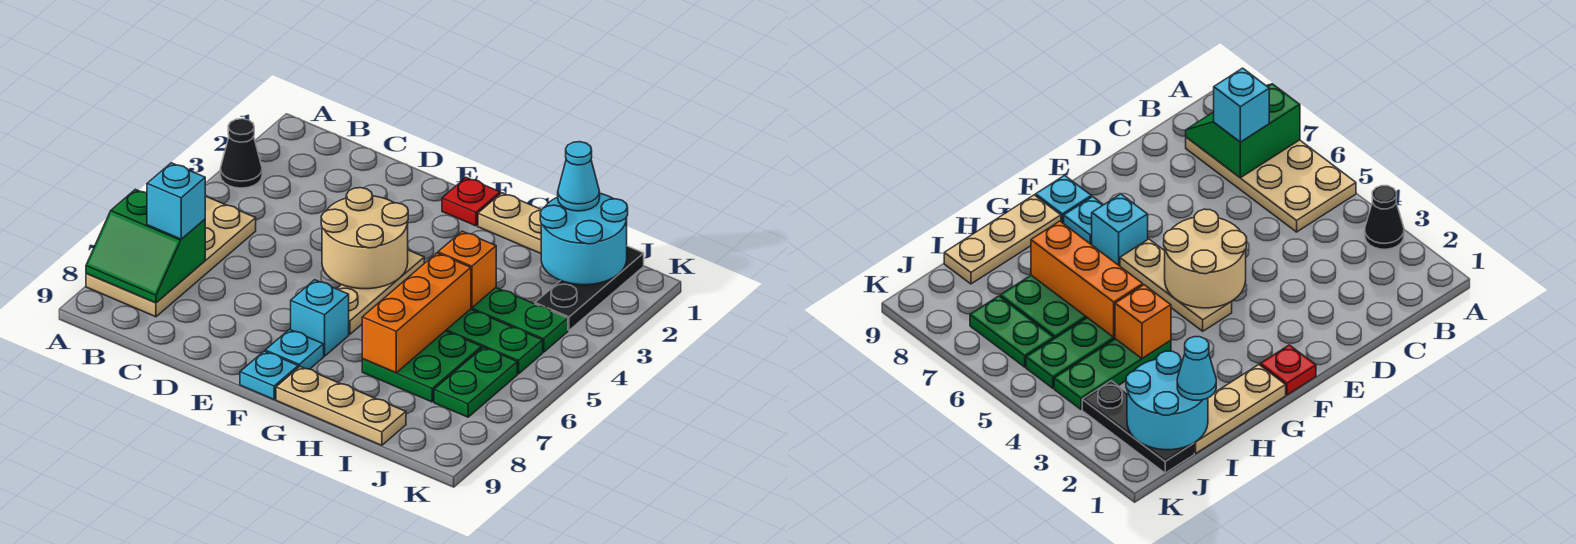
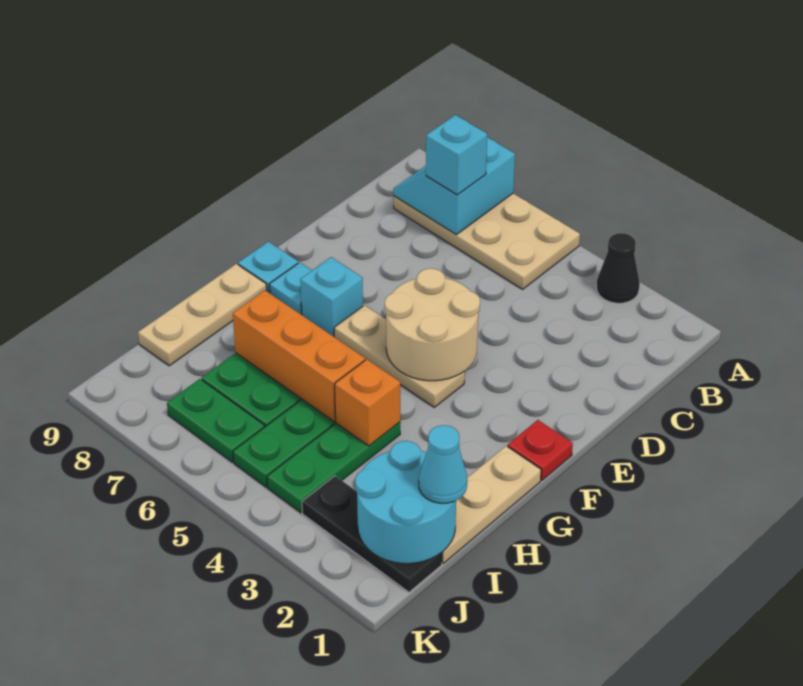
green slope A7:B8 level 2 top 7 -> cyan slope A7:B8 level 2 top 7

